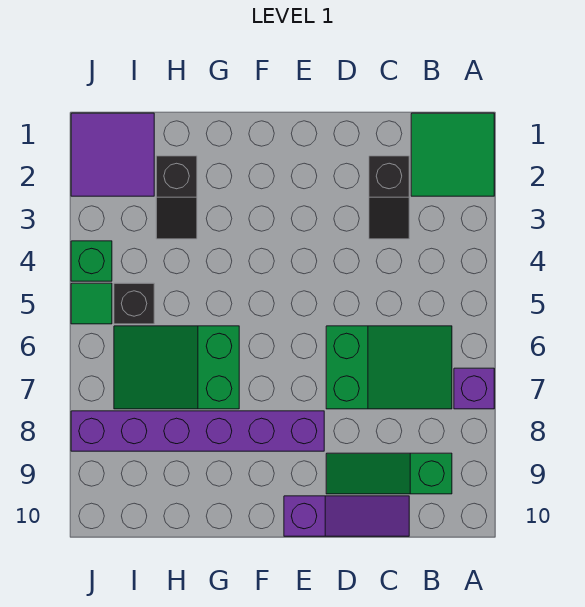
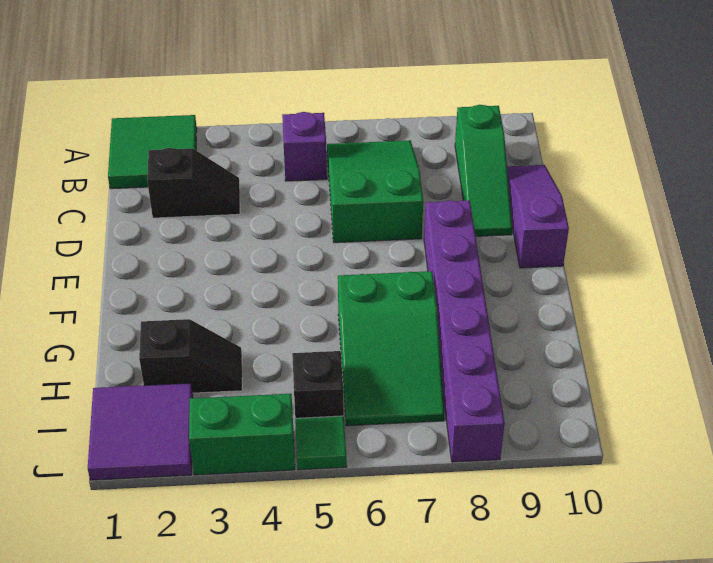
purple brick A7 level 1 -> purple brick B5 level 1
green brick J4 level 1 -> green brick J3:J4 level 1

